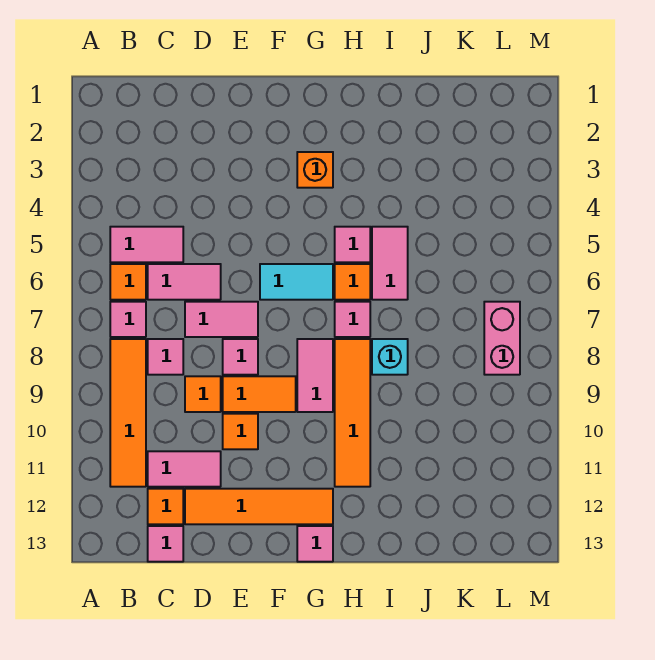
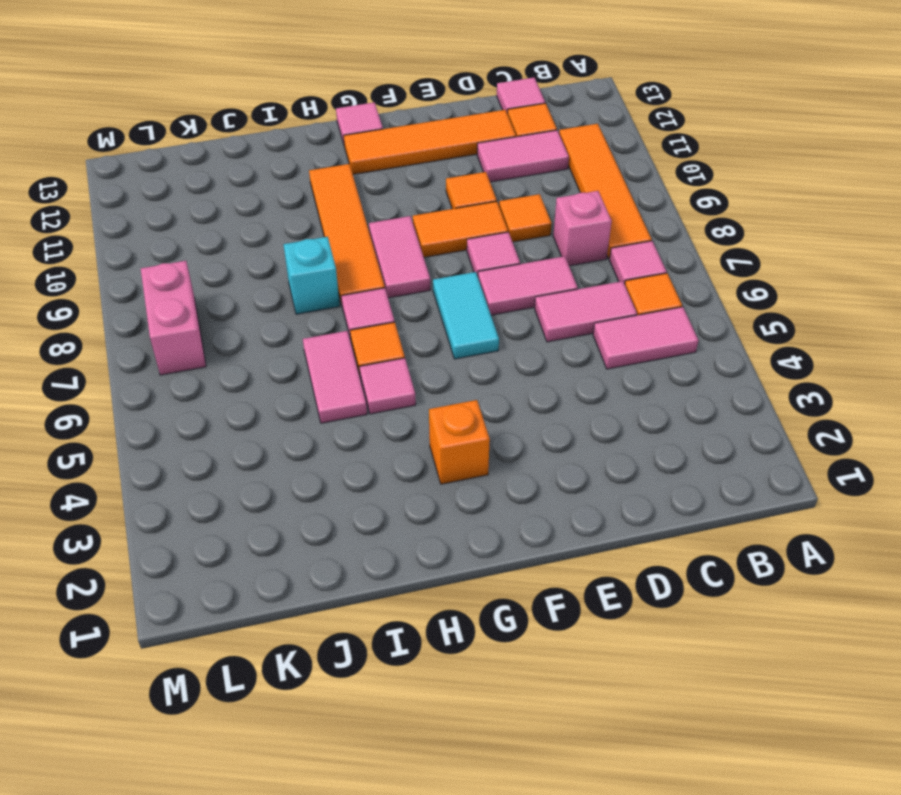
pink tile C8 level 1 -> pink brick C8 level 1
cyan tile F6:G6 level 1 -> cyan tile F6:F7 level 1

